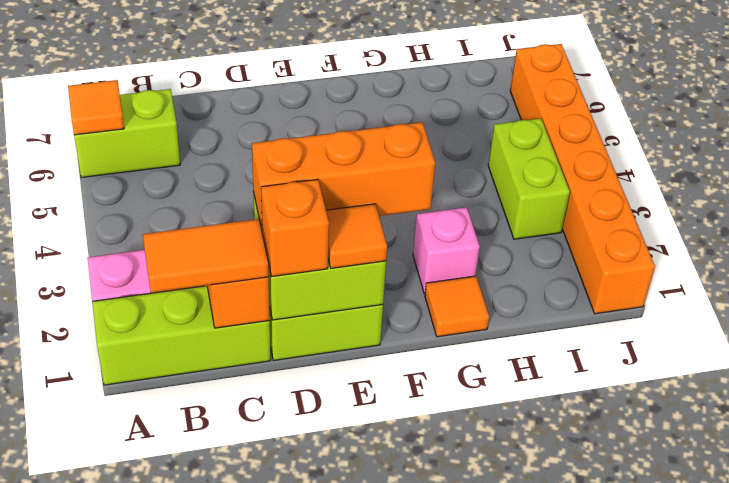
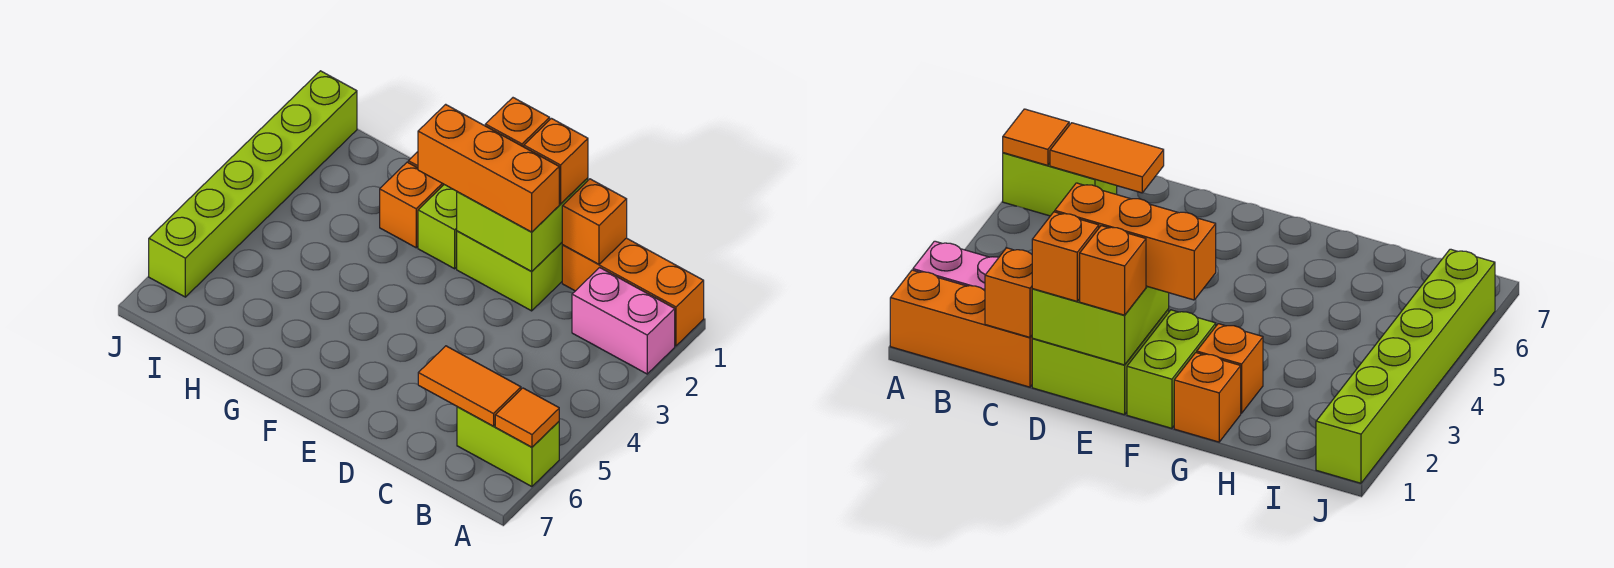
lime brick A1:C1 level 1 -> orange brick A1:C1 level 1
orange tile B1:C1 level 3 -> orange tile B6:C6 level 2
orange tile E1 level 3 -> orange brick E1 level 3
orange tile G1 level 1 -> orange brick G1 level 1
pink brick G2 level 1 -> orange brick G2 level 1
lime brick I3:I4 level 1 -> lime brick F1:F2 level 1
orange brick J1:J6 level 1 -> lime brick J1:J6 level 1

